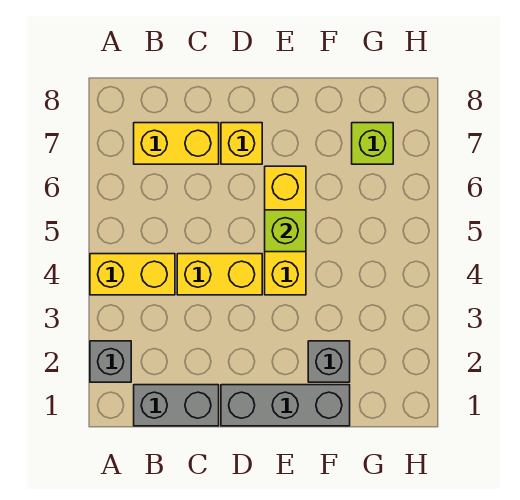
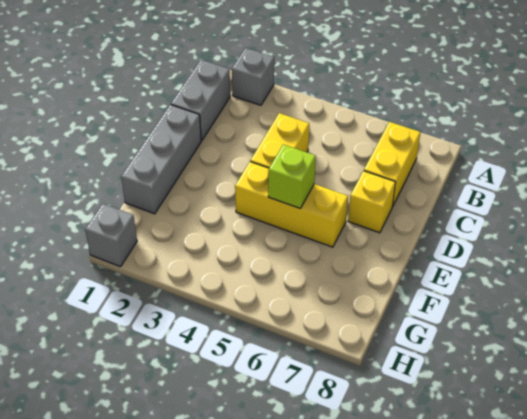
yellow brick A4:B4 level 1 -> none
grey brick F2 level 1 -> grey brick H1 level 1
lime brick G7 level 1 -> none

